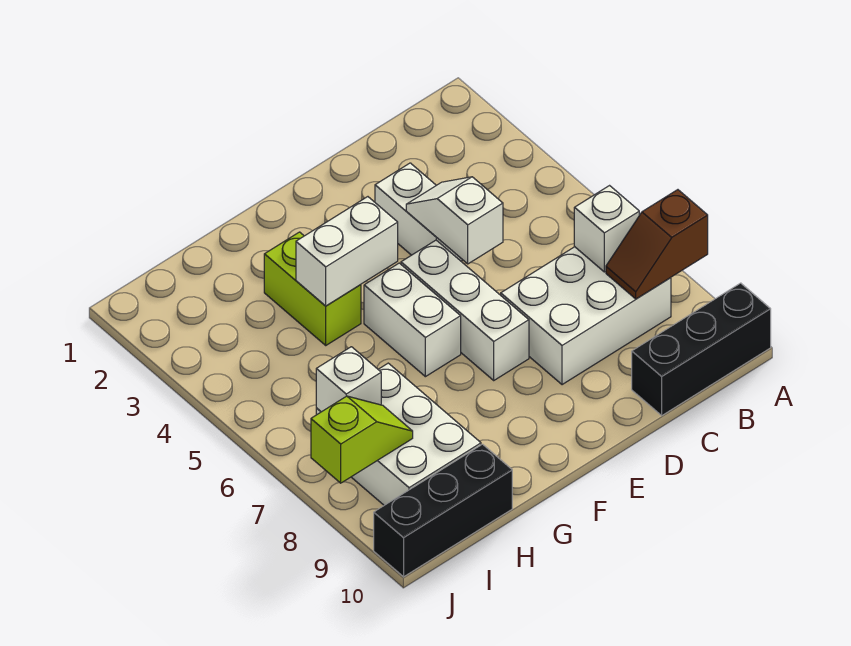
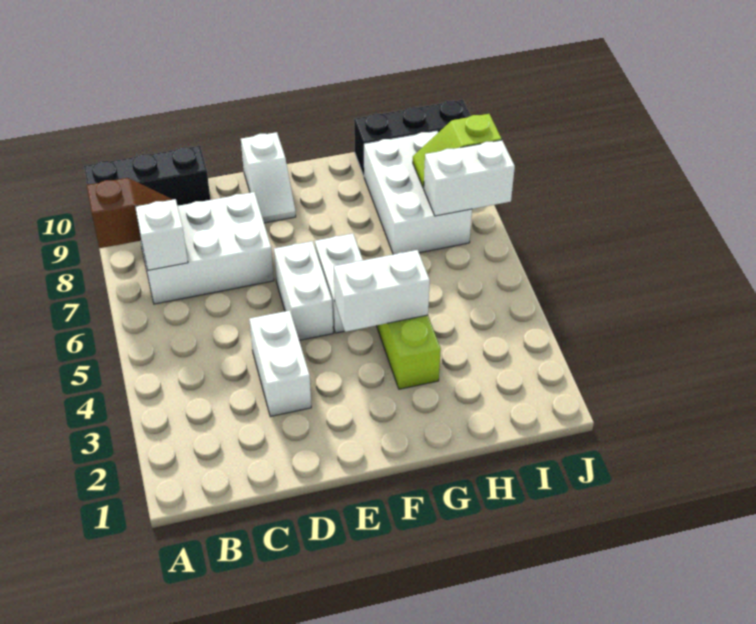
white slope D4:D5 level 2 top 5 -> white slope E9:E10 level 1 top 10
white brick E5:E7 level 1 -> white brick E5:E6 level 1
white brick I7 level 2 -> white brick I7:J7 level 2

